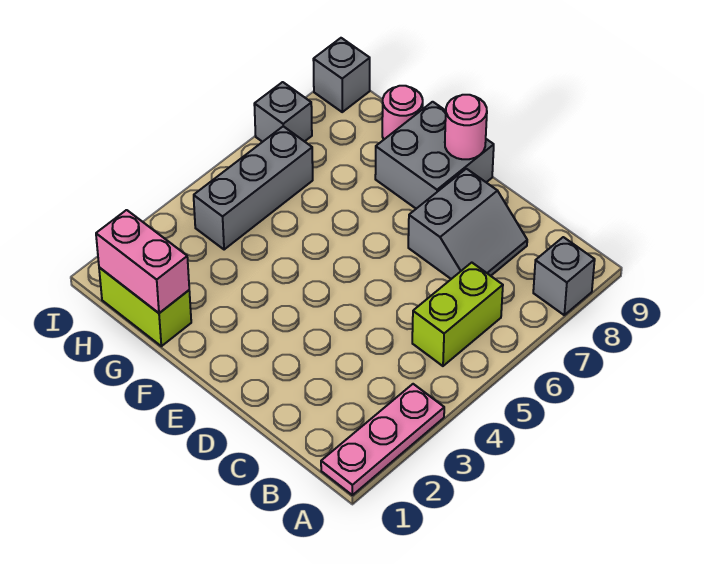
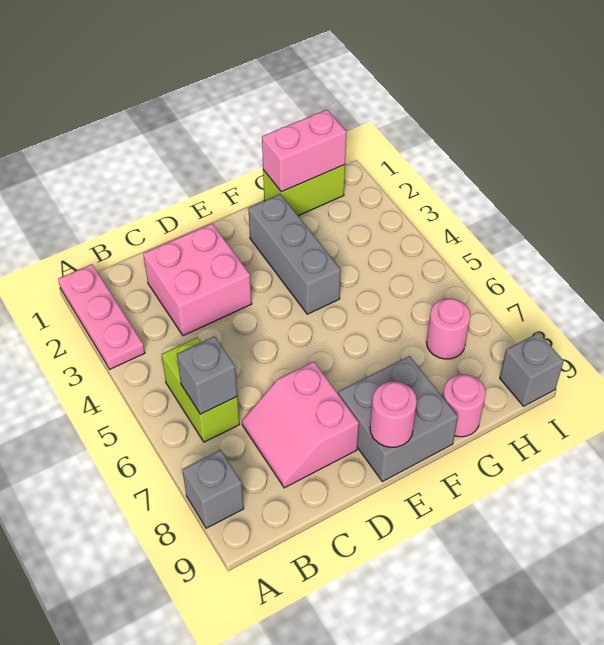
none -> pink brick C2:D3 level 1
grey slope C7:D8 level 1 top D -> pink slope C7:D8 level 1 top D
grey brick H4:H6 level 1 -> grey brick F2:F4 level 1
none -> pink round brick H7 level 1
grey brick I7 level 1 -> grey brick B6 level 2

